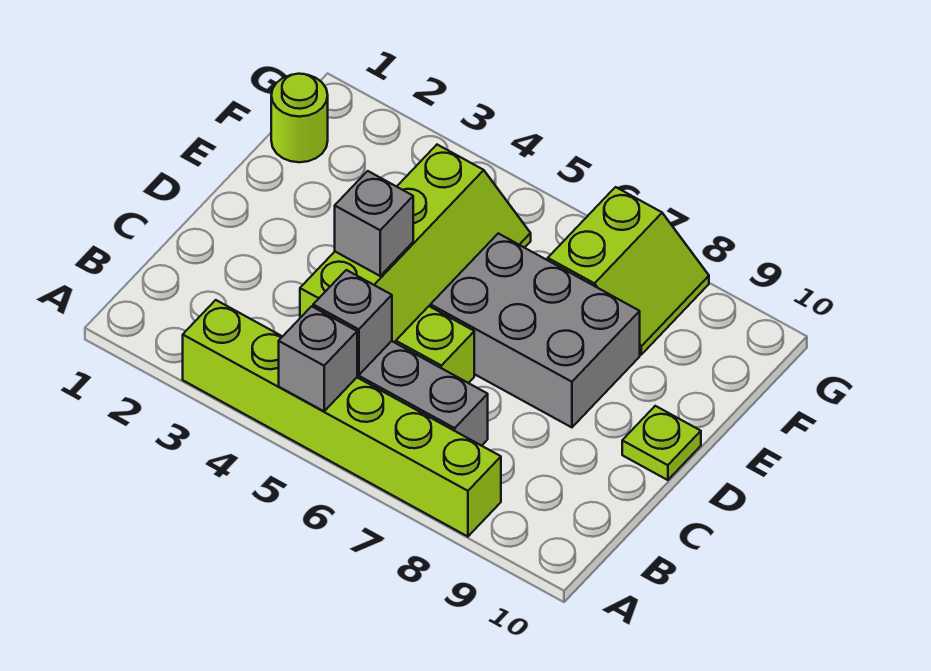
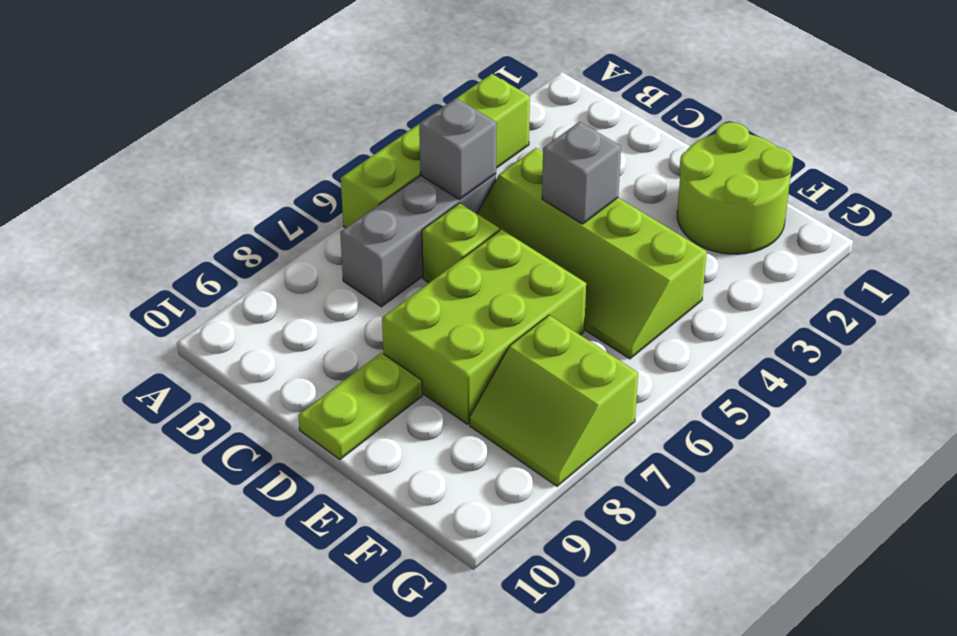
lime brick A3:A8 level 1 -> lime brick A3:A6 level 1
grey brick A5 level 2 -> none
grey brick D6:E8 level 1 -> lime brick D6:E8 level 1
lime plate D10 level 1 -> lime plate D9:D10 level 1
lime round brick F1 level 1 -> lime round brick E1:F2 level 1

